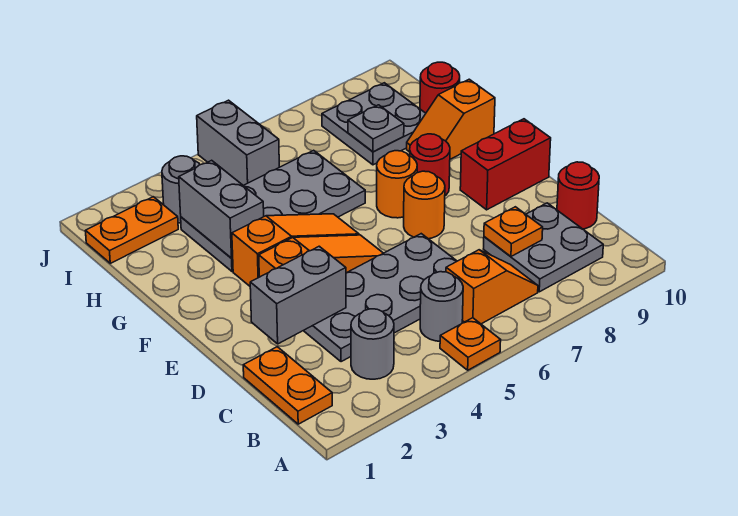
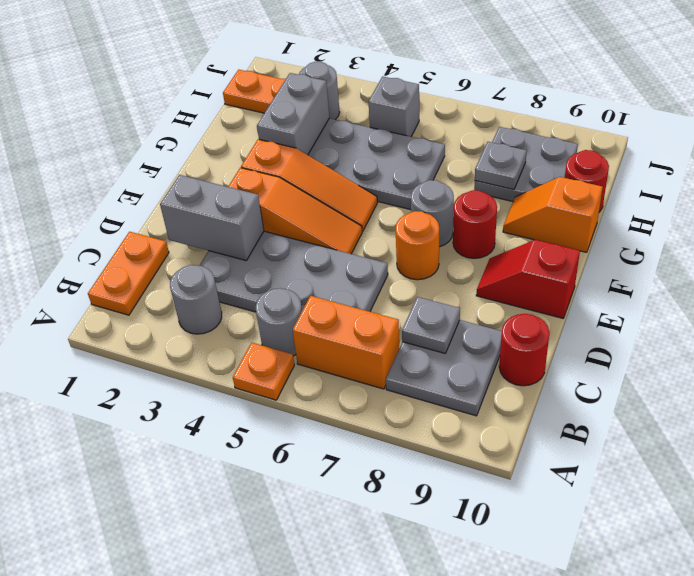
orange slope B6:B7 level 1 top 6 -> orange brick B6:B7 level 1
orange plate C8 level 2 -> grey plate C8 level 2
red brick E9:E10 level 1 -> red slope E9:E10 level 1 top 10
orange round brick F7 level 1 -> grey round brick F7 level 1
grey brick I5:J5 level 1 -> grey brick I5 level 1

